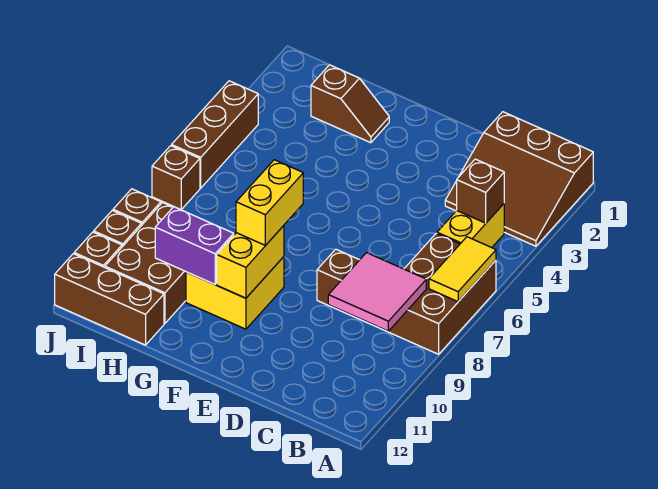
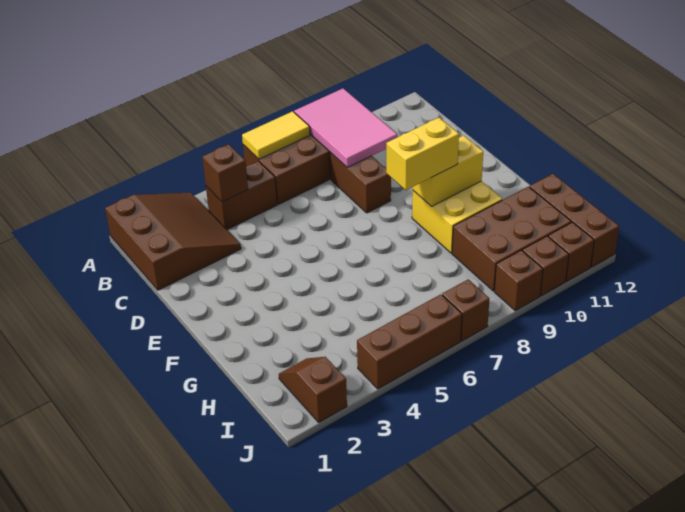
yellow brick B4:B5 level 1 -> brown brick B4:B5 level 1
pink tile B8:C9 level 2 -> pink tile A8:C9 level 2
brown slope G2:H2 level 1 top H -> brown slope I2:J2 level 1 top J
purple brick G10:H10 level 2 -> none

